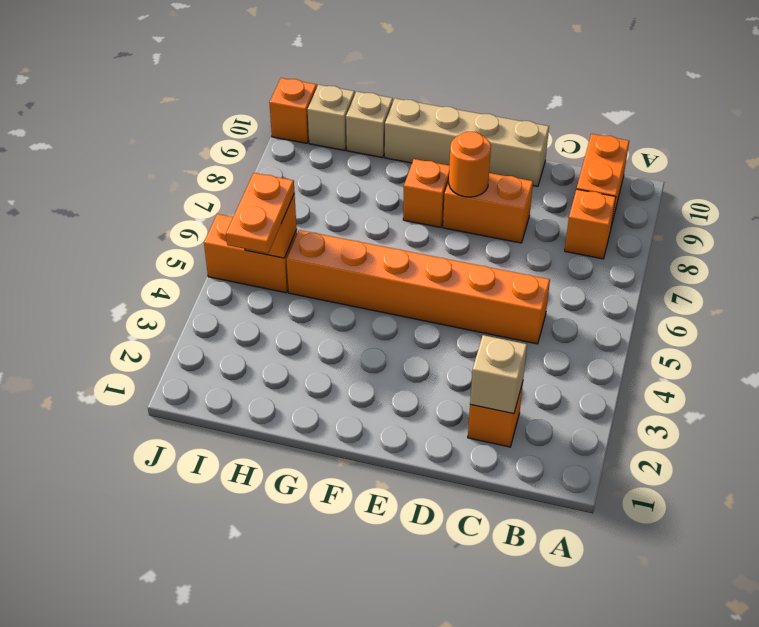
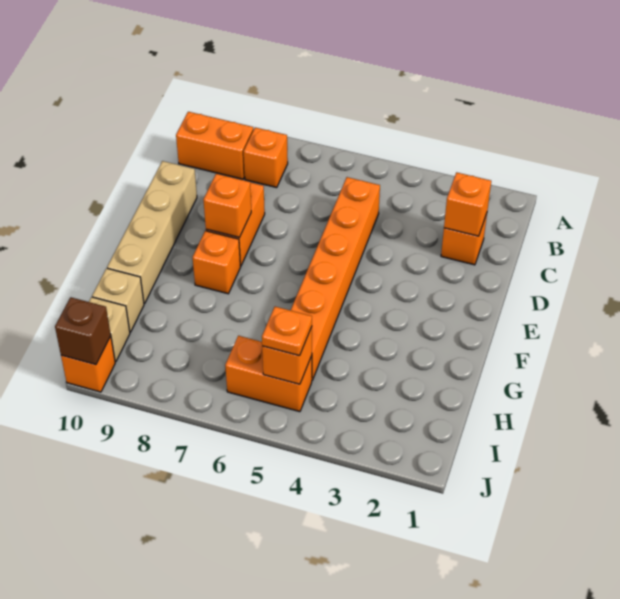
tan brick C2 level 2 -> orange brick C2 level 2
orange round brick E8 level 2 -> orange brick E8 level 2
orange plate I4:I5 level 3 -> orange plate I5 level 3
orange brick I5:J5 level 1 -> orange brick I5:I6 level 1
none -> brown brick J10 level 2

